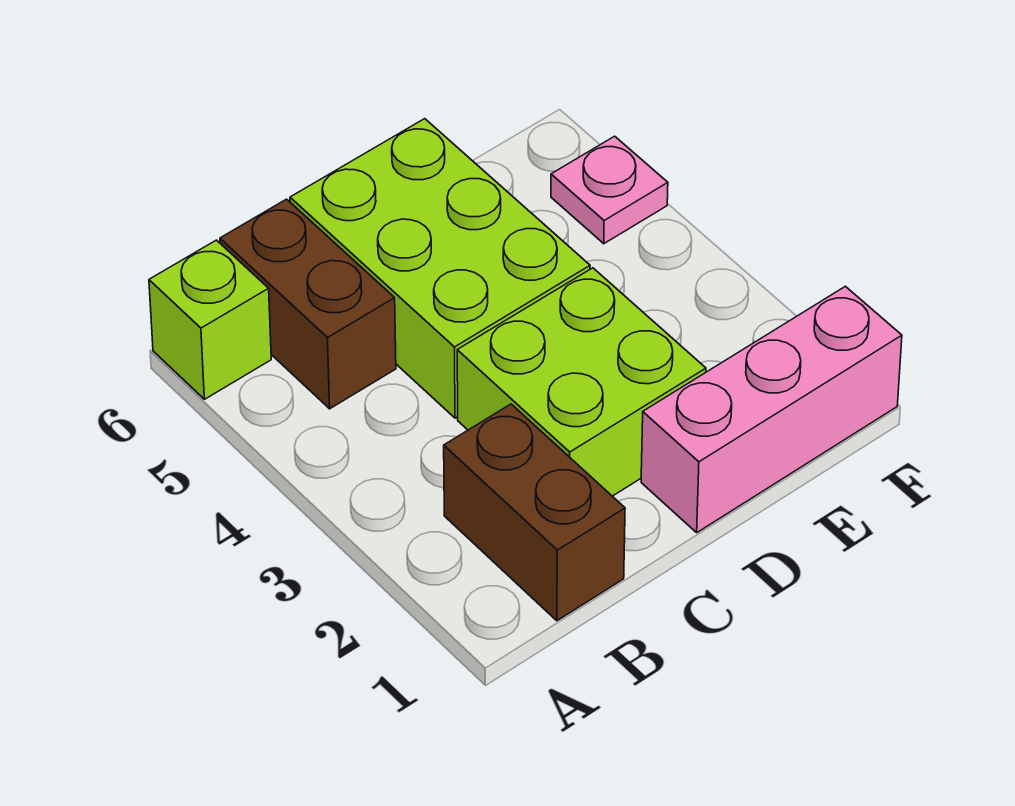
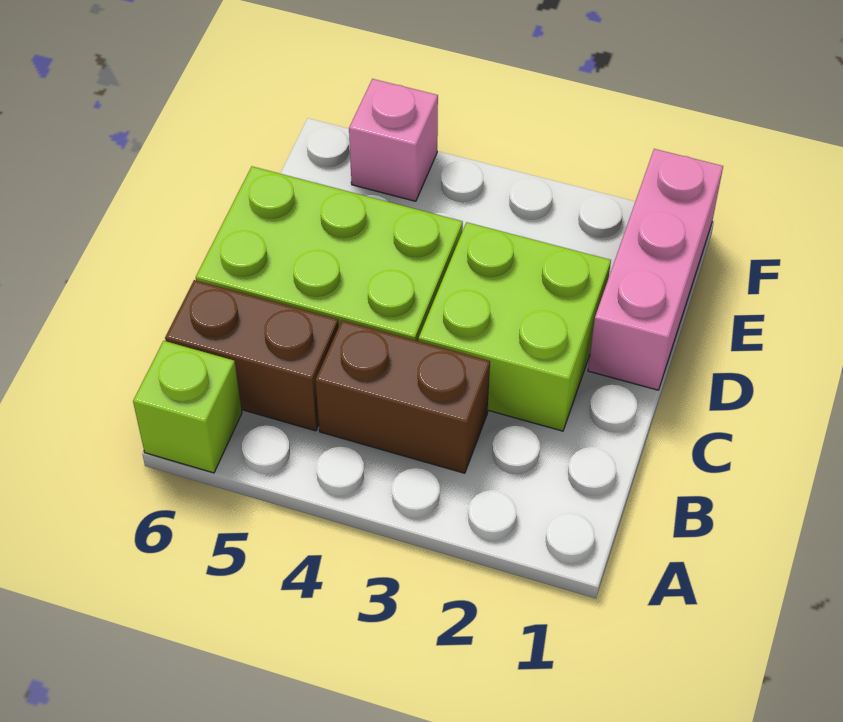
brown brick B1:B2 level 1 -> brown brick B3:B4 level 1
pink plate F5 level 1 -> pink brick F5 level 1

